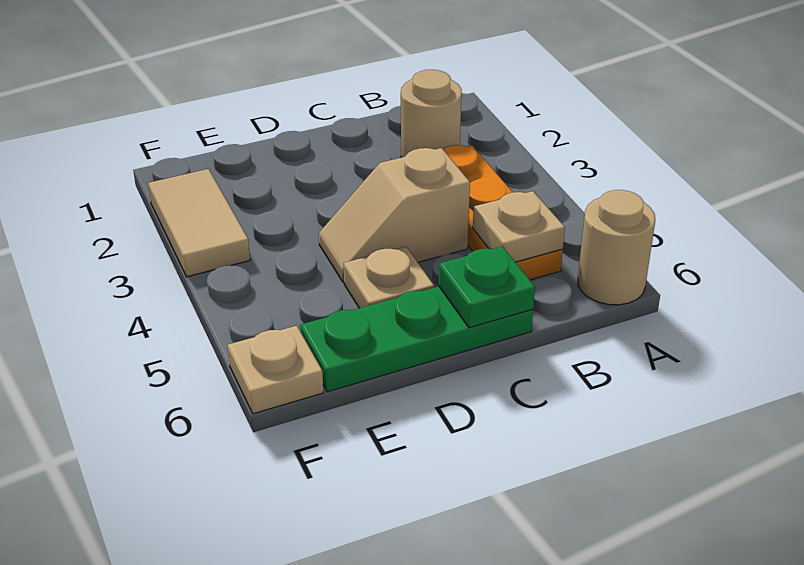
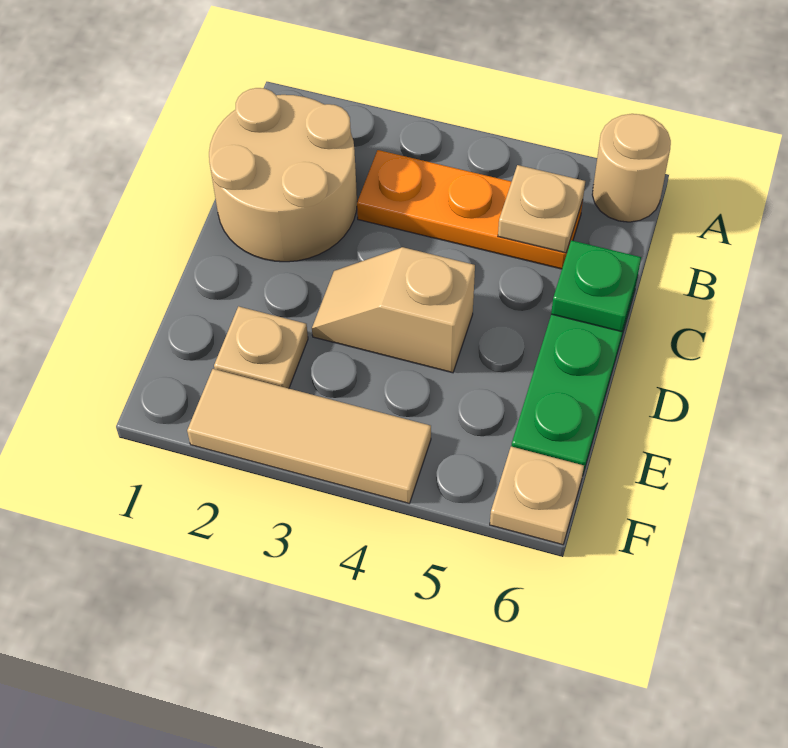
tan round brick B2 level 1 -> tan round brick B1:C2 level 1
tan slope C4:D4 level 1 top C -> tan slope D3:D4 level 1 top 4
tan plate D5 level 1 -> tan plate E2 level 1
tan tile F2:F3 level 1 -> tan tile F2:F4 level 1

